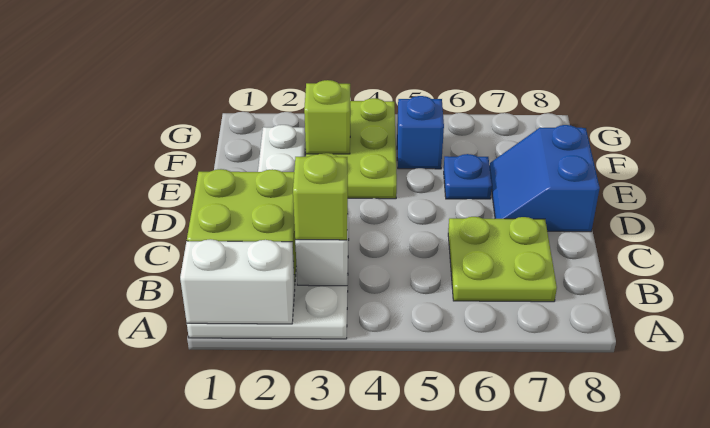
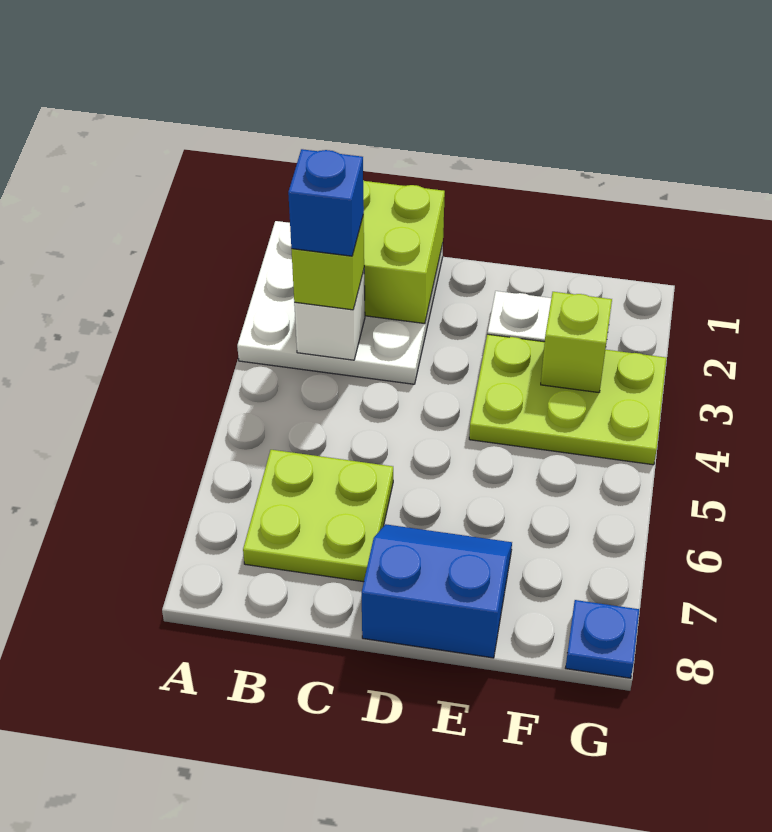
white brick A1:A2 level 2 -> none
blue plate E6 level 1 -> blue plate G8 level 1
blue brick F5 level 1 -> blue brick B3 level 4

